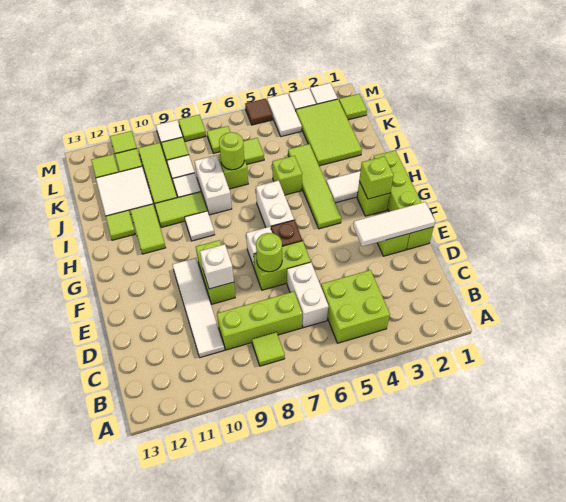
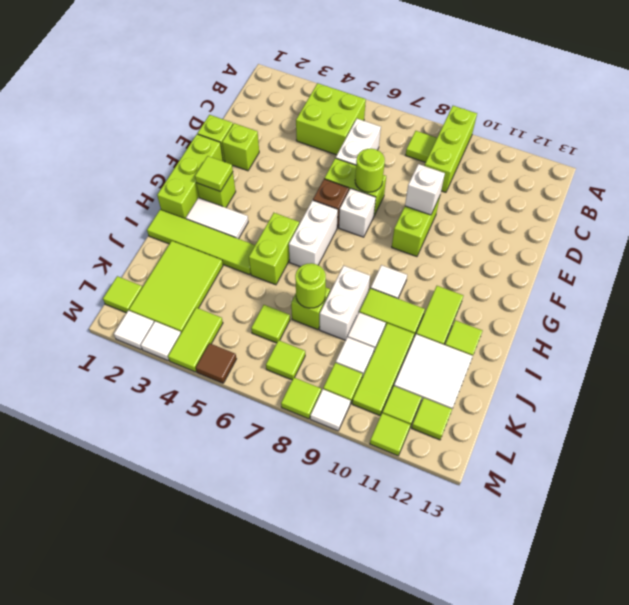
lime brick C7:C9 level 1 -> lime brick A9:C9 level 1
white tile C10:F10 level 1 -> none
white tile E1:E3 level 2 -> none
lime brick G2 level 2 -> lime tile G2 level 2
lime tile G4:J4 level 1 -> lime tile I1:I4 level 1
lime brick I5 level 1 -> lime brick H5:I5 level 1
white tile L4:M4 level 1 -> lime tile L4:M4 level 1

